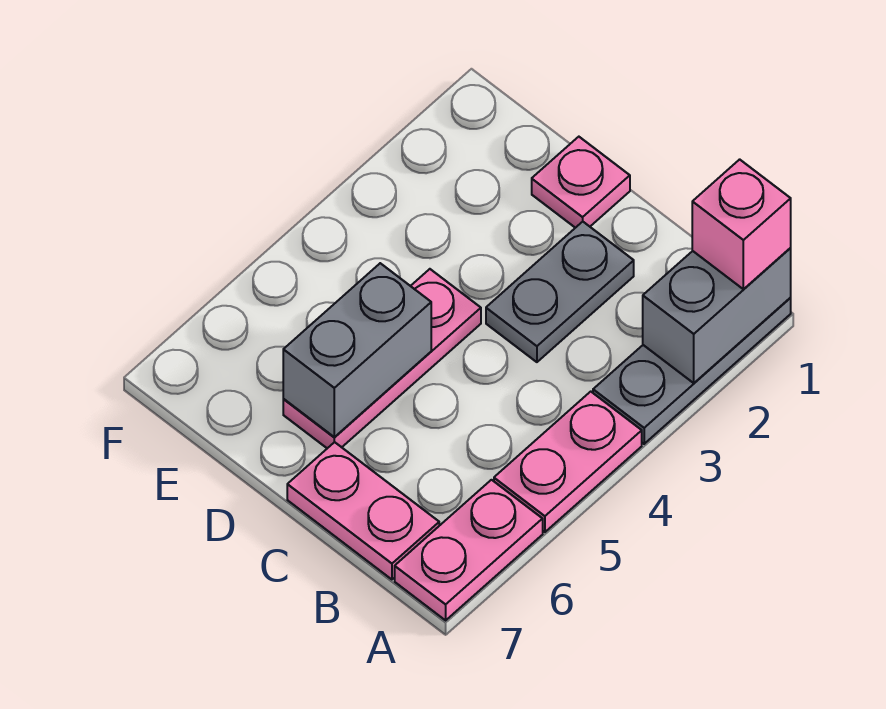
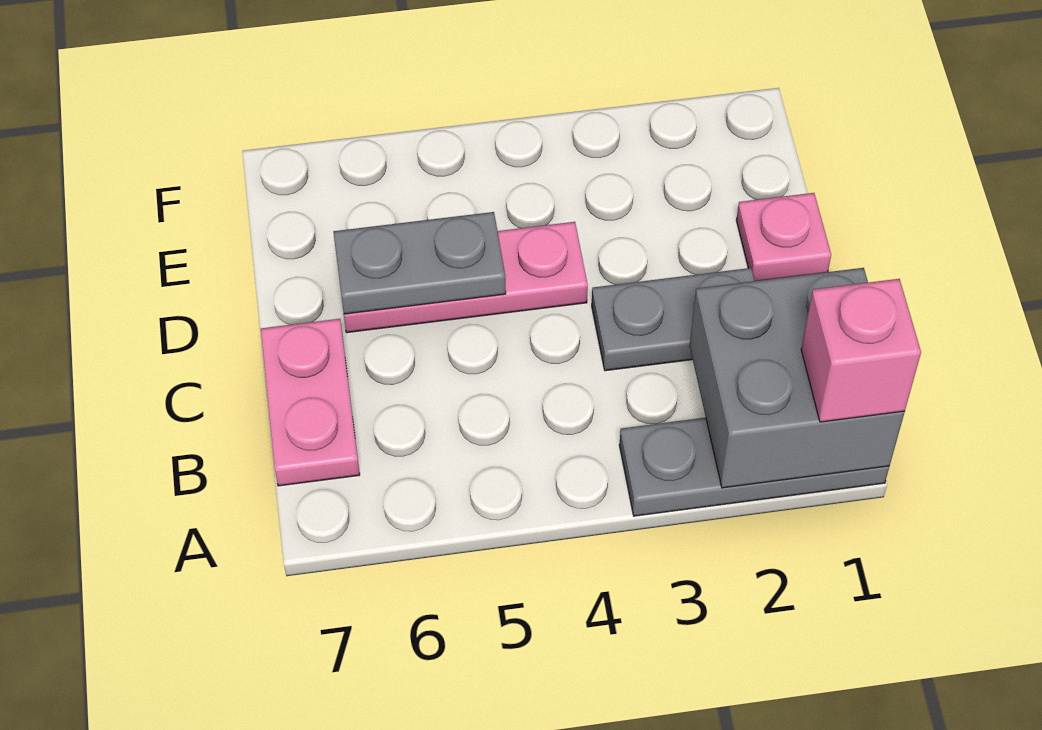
grey brick A1:A2 level 2 -> grey brick A1:B2 level 2
pink plate A4:A5 level 1 -> none
pink plate A6:A7 level 1 -> none
grey brick D5:D6 level 2 -> grey plate D5:D6 level 2

